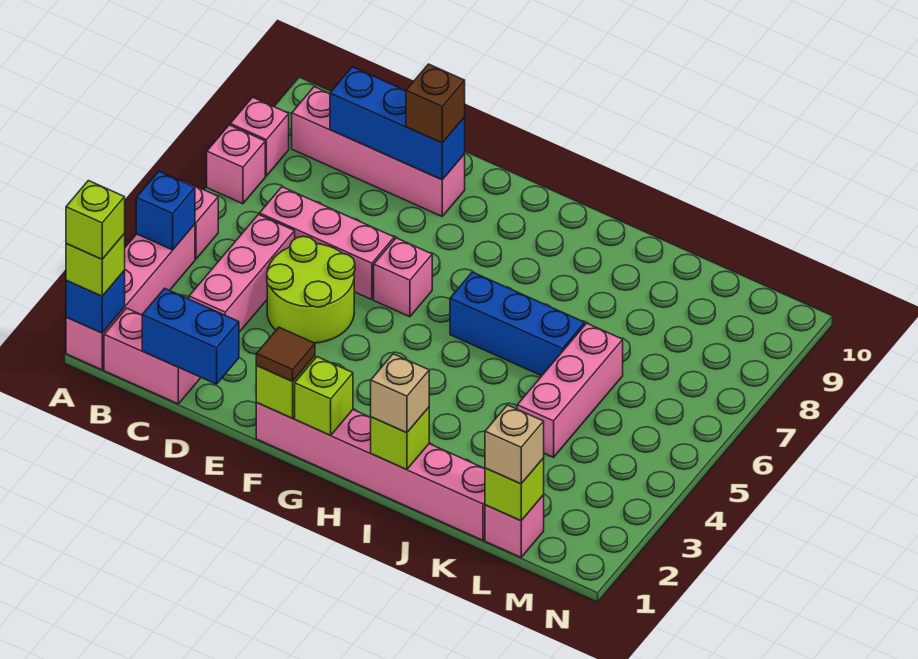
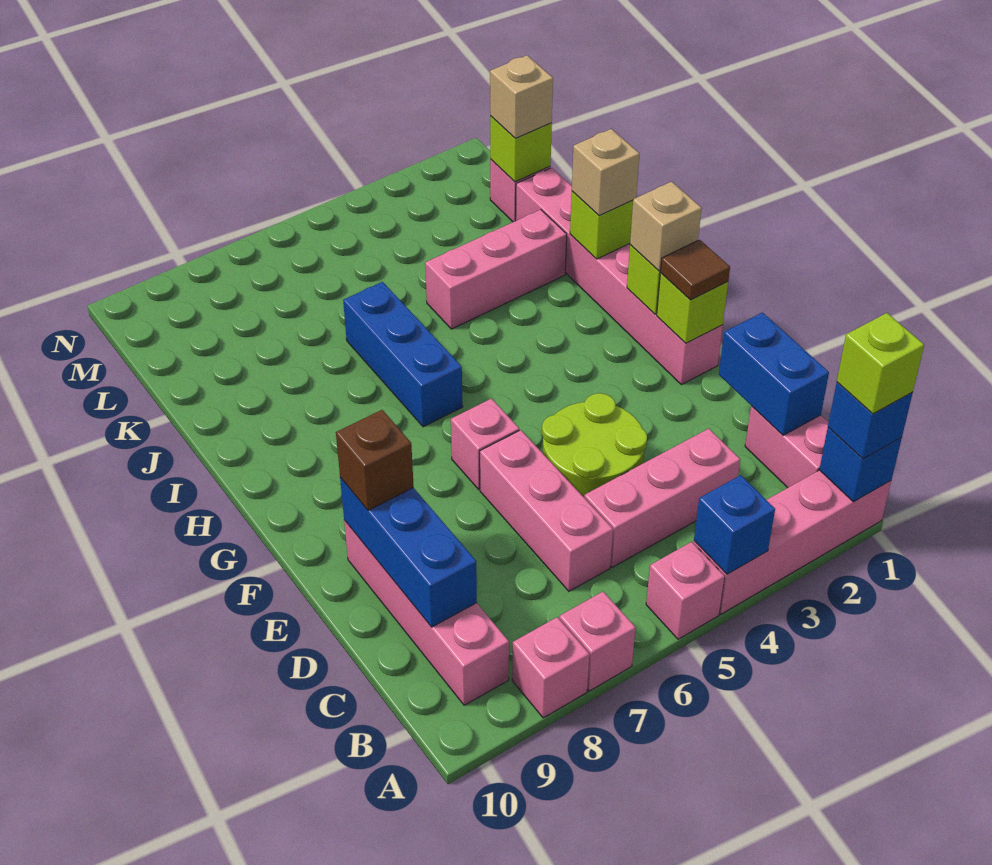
lime brick A1 level 3 -> blue brick A1 level 3
none -> tan brick G1 level 3
pink brick K4:K6 level 1 -> pink brick J2:J4 level 1

